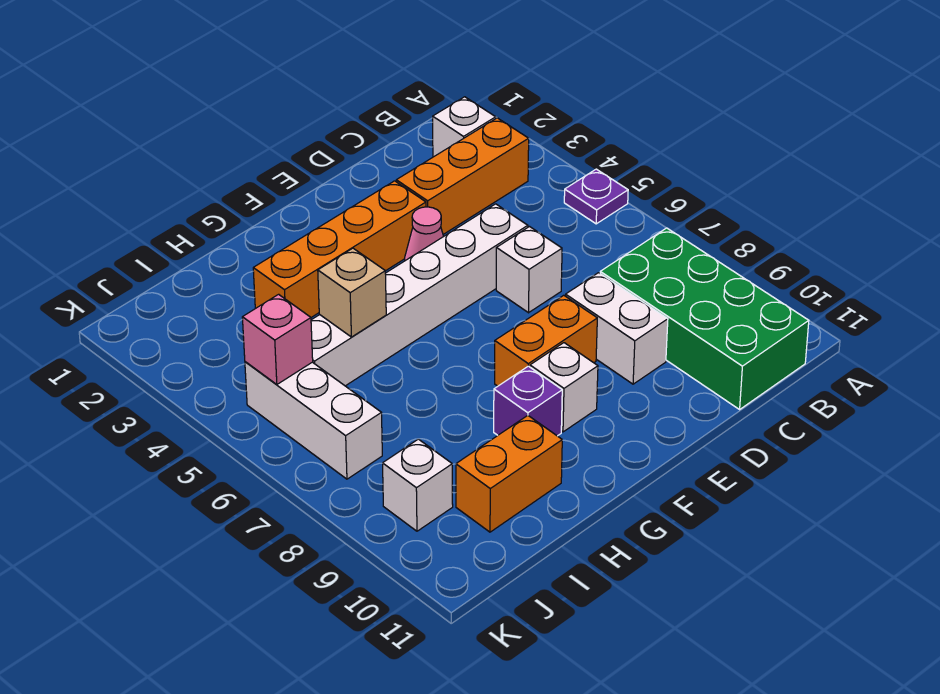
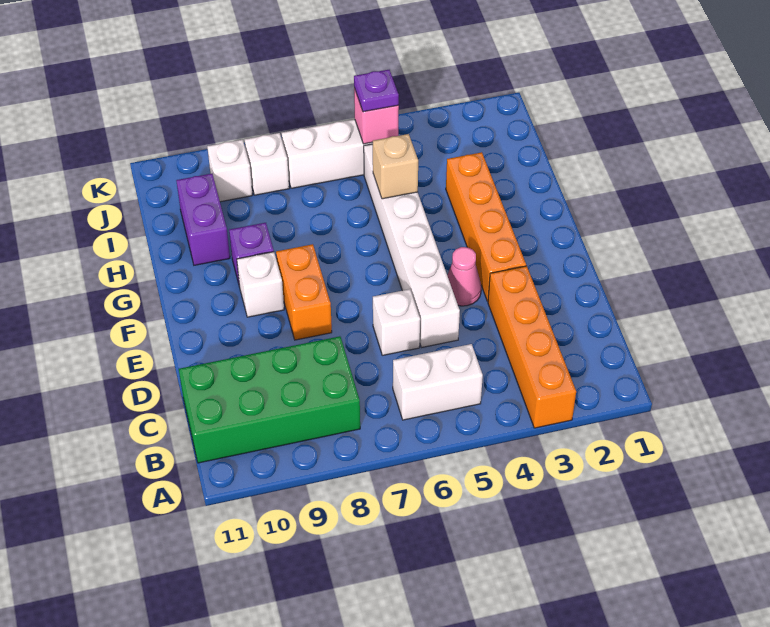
purple plate A5 level 1 -> purple plate J5 level 3
white brick B2 level 1 -> white brick J8 level 1
orange brick B3:D3 level 1 -> orange brick A3:D3 level 1
white brick D8:D9 level 1 -> white brick B5:B6 level 1
orange brick H10:I10 level 1 -> purple brick H10:I10 level 1

